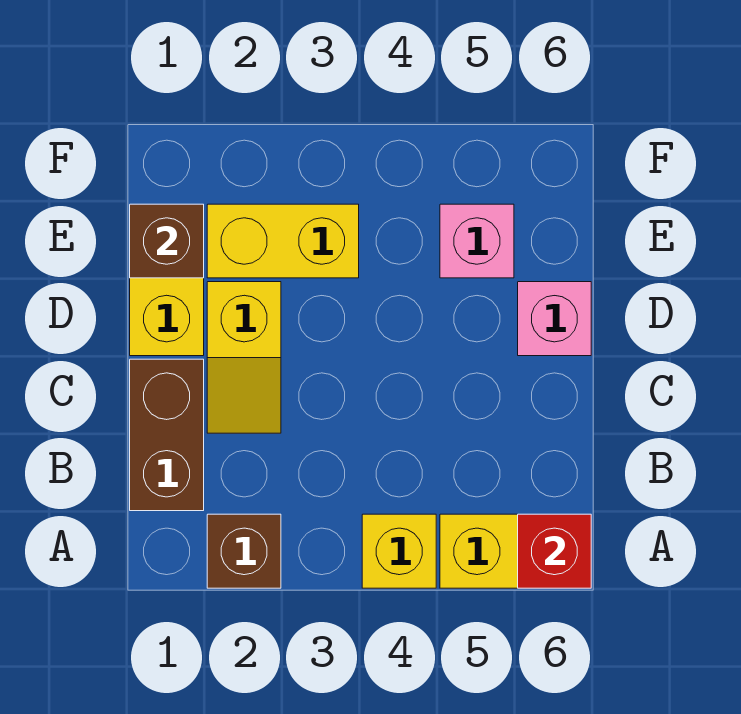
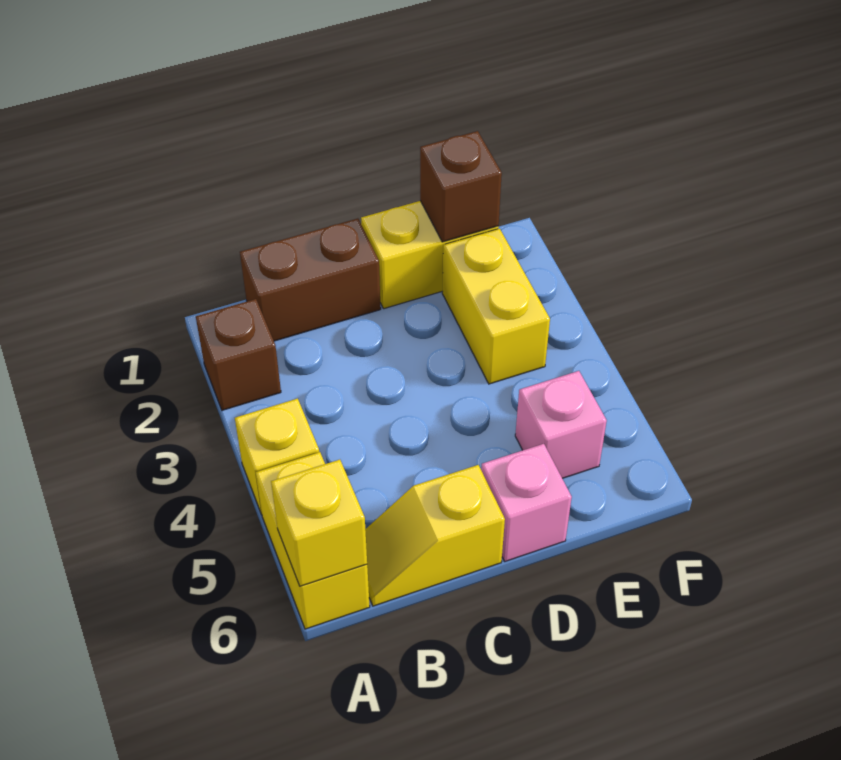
red brick A6 level 2 -> yellow brick A6 level 2
yellow slope C2:D2 level 1 top D -> yellow slope B6:C6 level 1 top C

